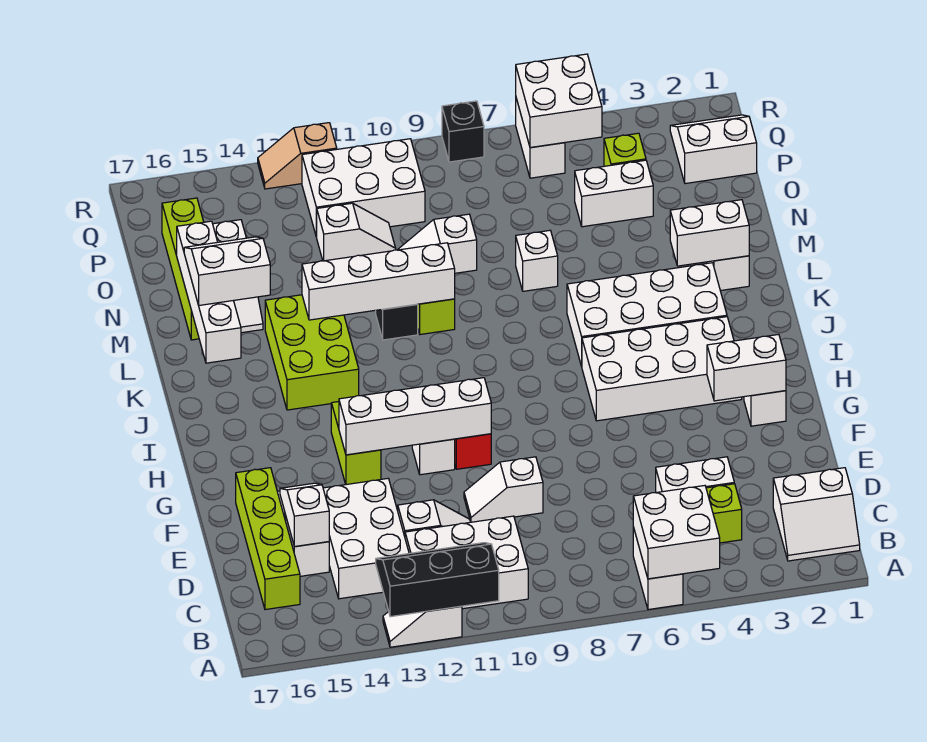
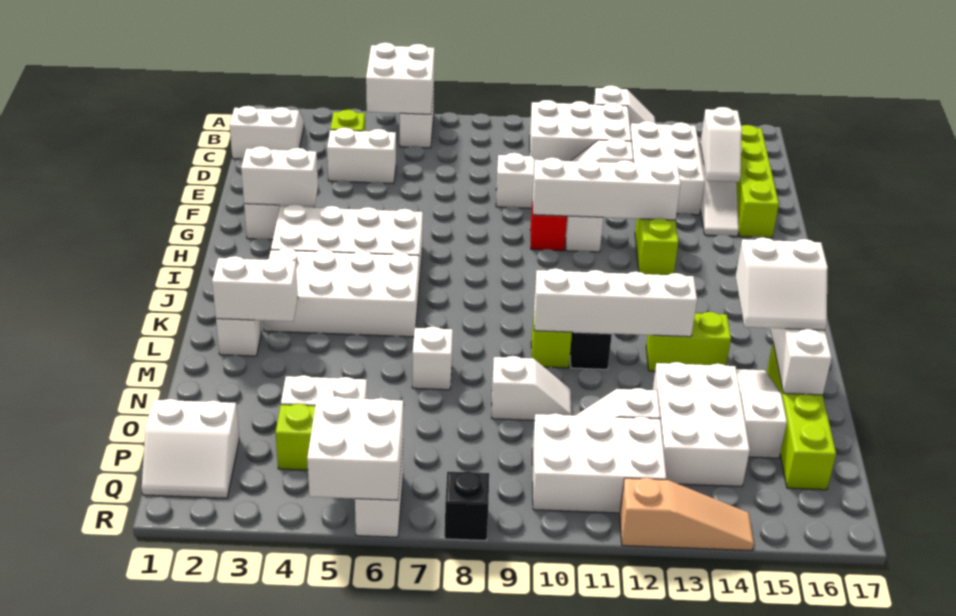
black slope A11:B13 level 2 top A -> none
lime brick J13:L14 level 1 -> lime brick L13:L14 level 1
none -> white brick N13:P14 level 1
tan slope R12:R13 level 1 top 12 -> tan slope R12:R14 level 1 top 12

